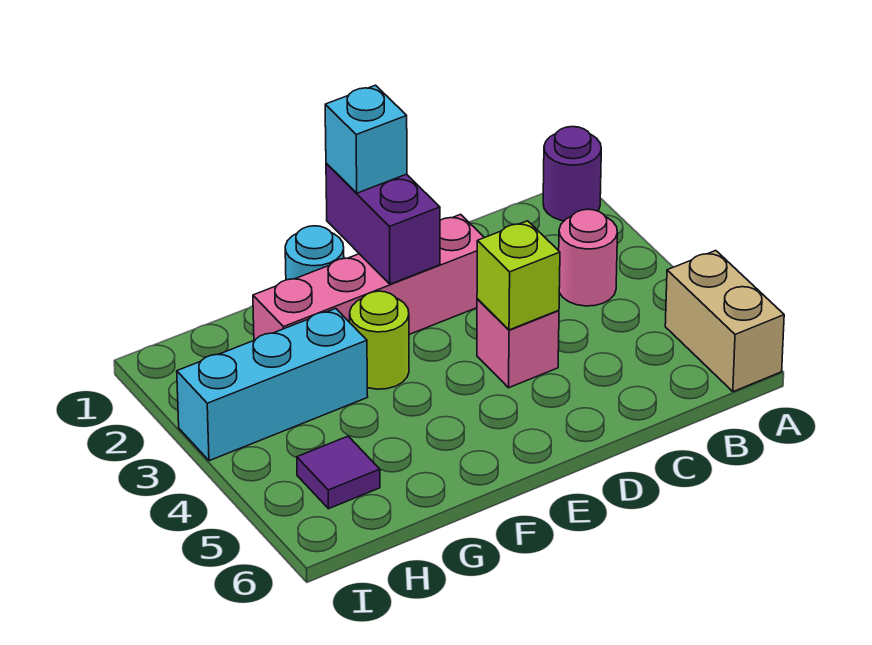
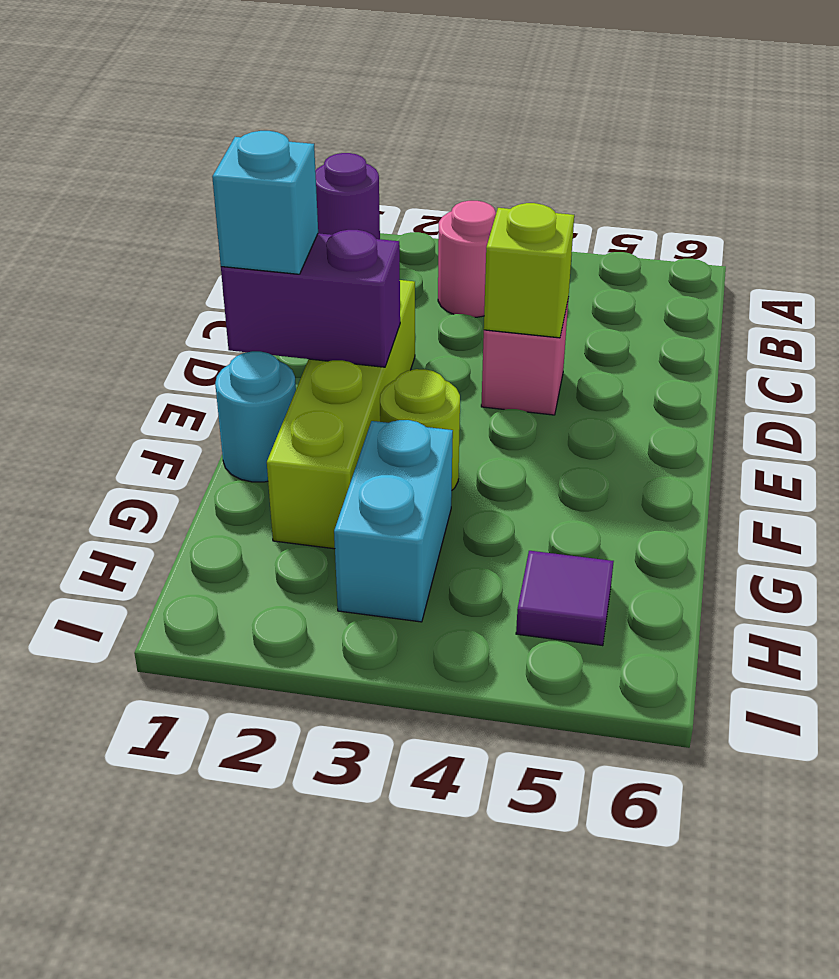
tan brick A5:A6 level 1 -> none
pink brick D2:G2 level 1 -> lime brick D2:G2 level 1
cyan brick G3:I3 level 1 -> cyan brick G3:H3 level 1

